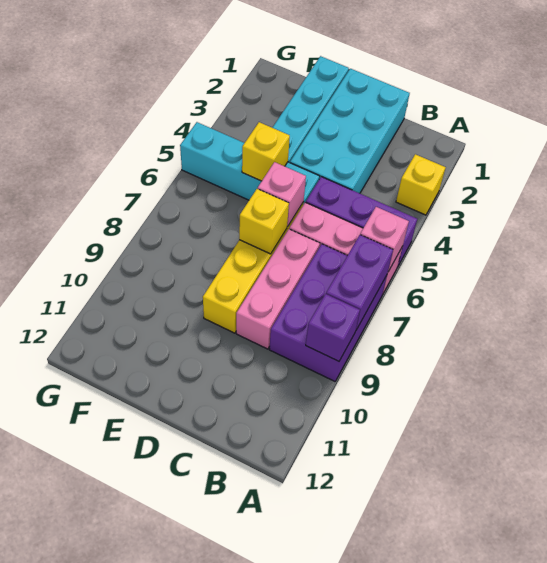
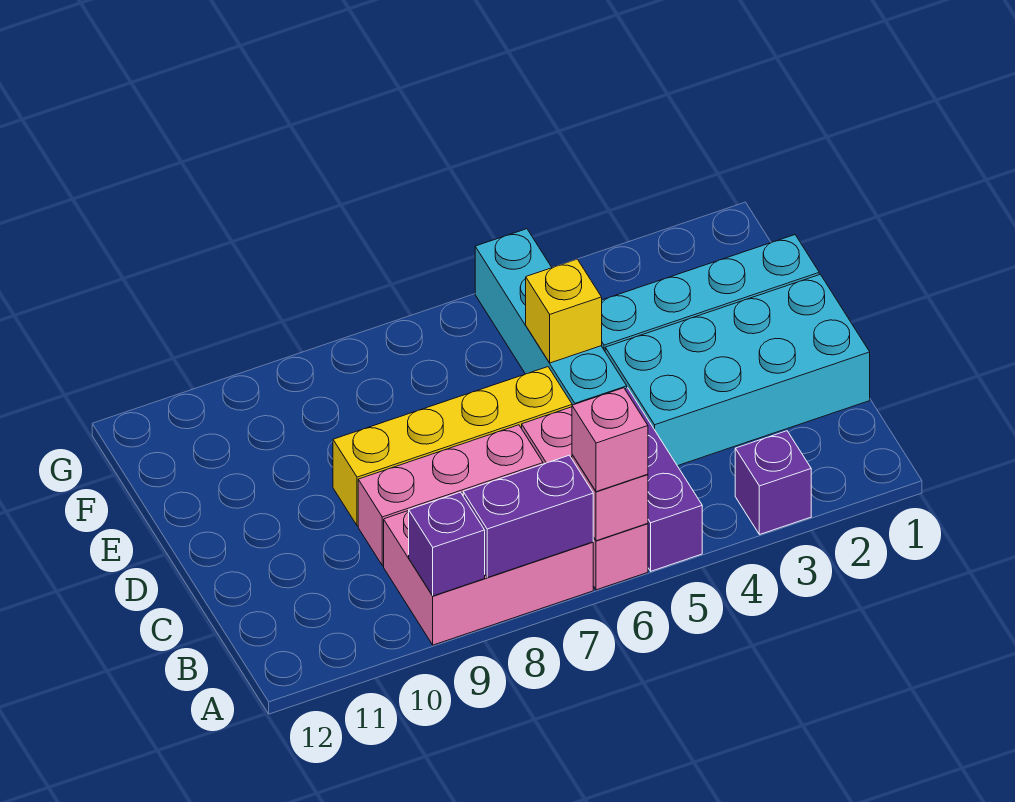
yellow brick A3 level 1 -> purple brick A3 level 1
purple brick A7:B9 level 1 -> pink brick A7:B9 level 1
pink brick D6 level 2 -> pink brick A6 level 3
yellow brick D7 level 2 -> none

